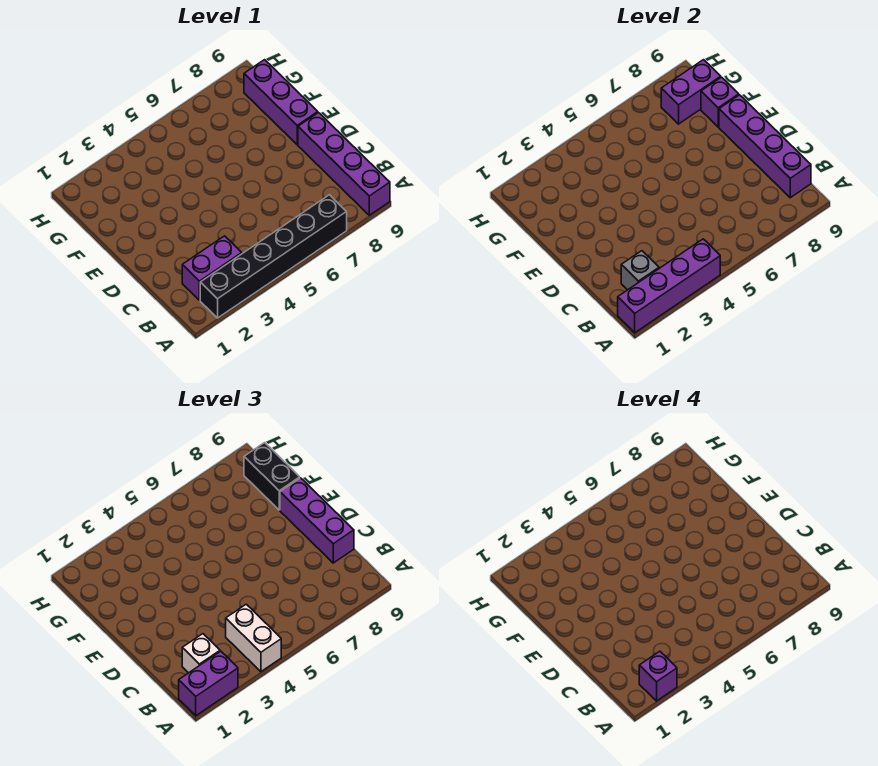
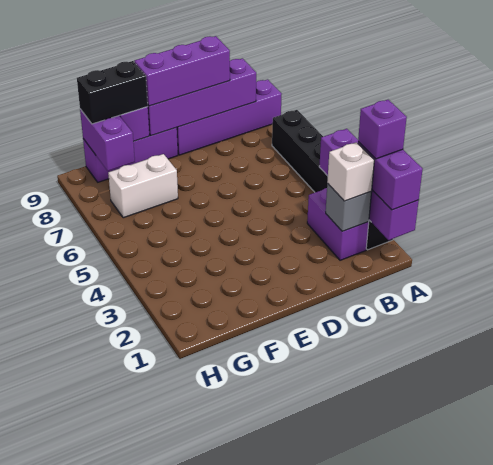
white brick A4:B4 level 3 -> white brick F7:G7 level 1

